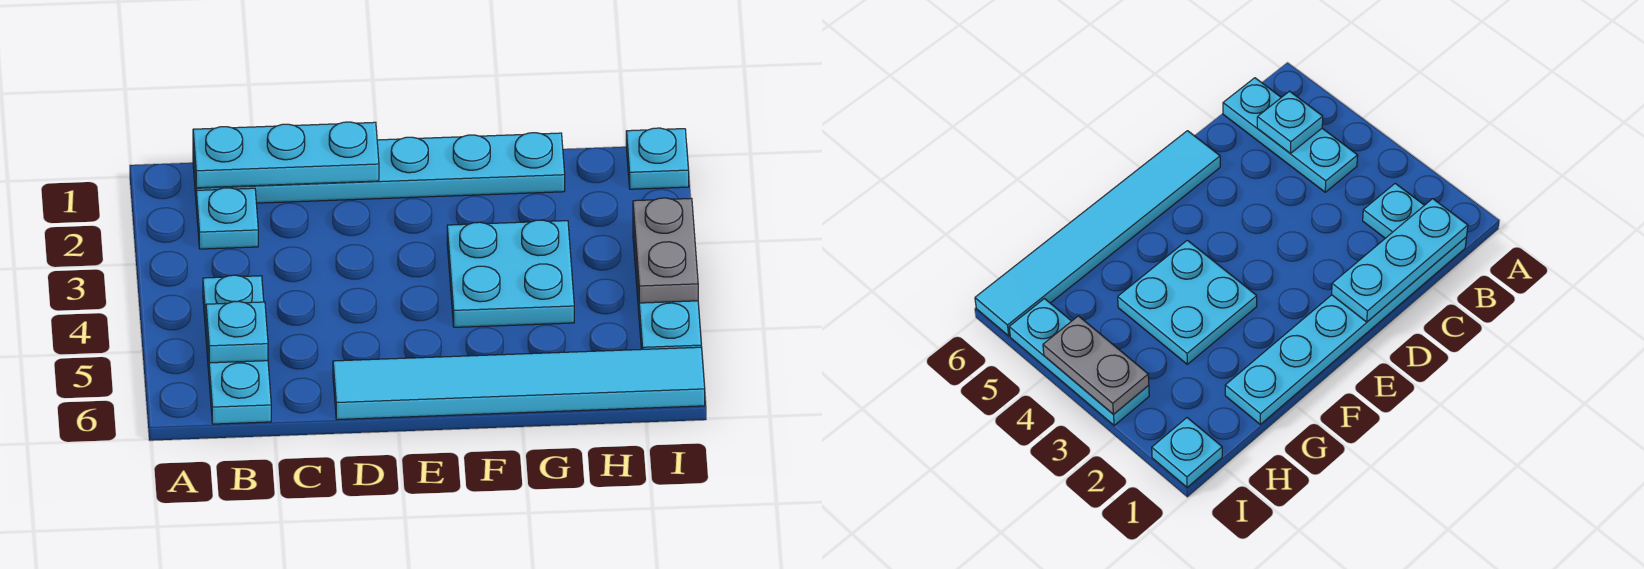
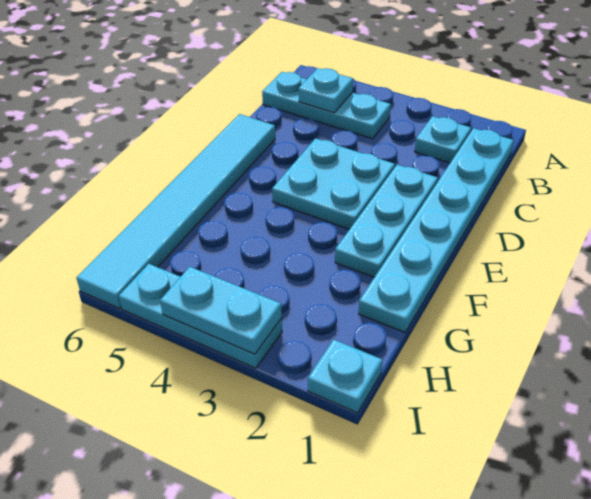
cyan plate B1:D1 level 2 -> cyan plate D2:F2 level 1
cyan plate F3:G4 level 1 -> cyan plate D3:E4 level 1
grey plate I3:I4 level 2 -> cyan plate I3:I4 level 2

